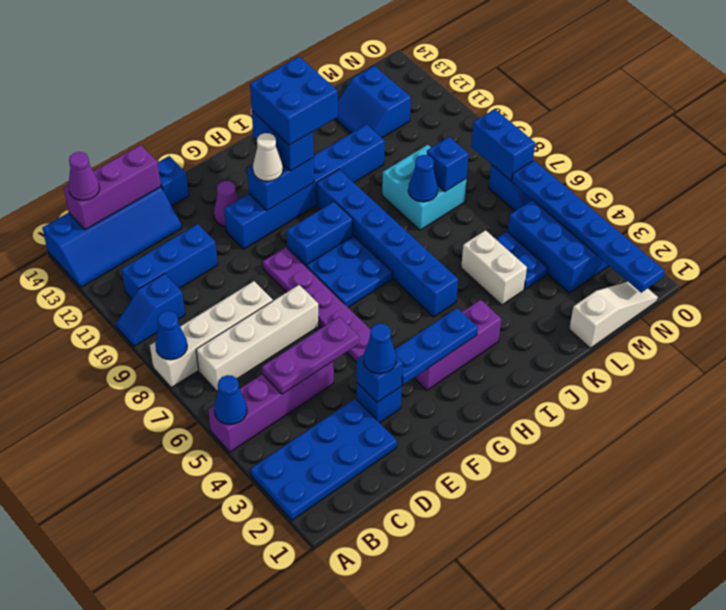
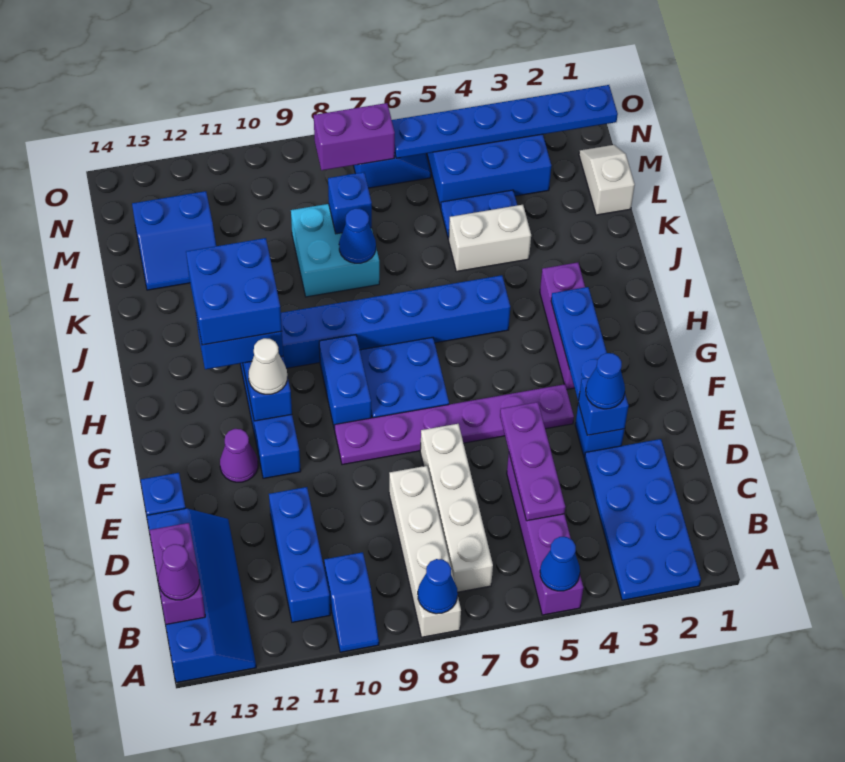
purple brick B14:D14 level 2 -> purple brick B14:C14 level 2
white slope L1:N1 level 1 top L -> white slope L1:M1 level 1 top L
blue brick N7:N8 level 2 -> purple brick N7:N8 level 2

